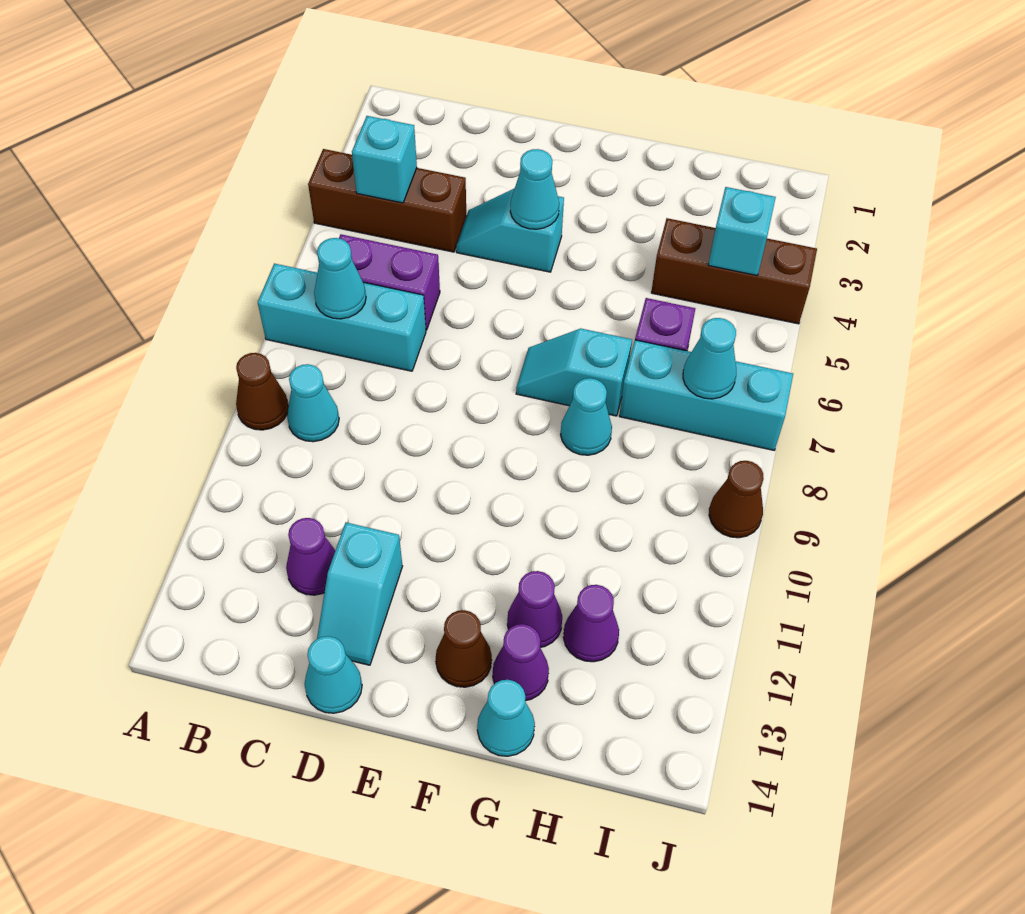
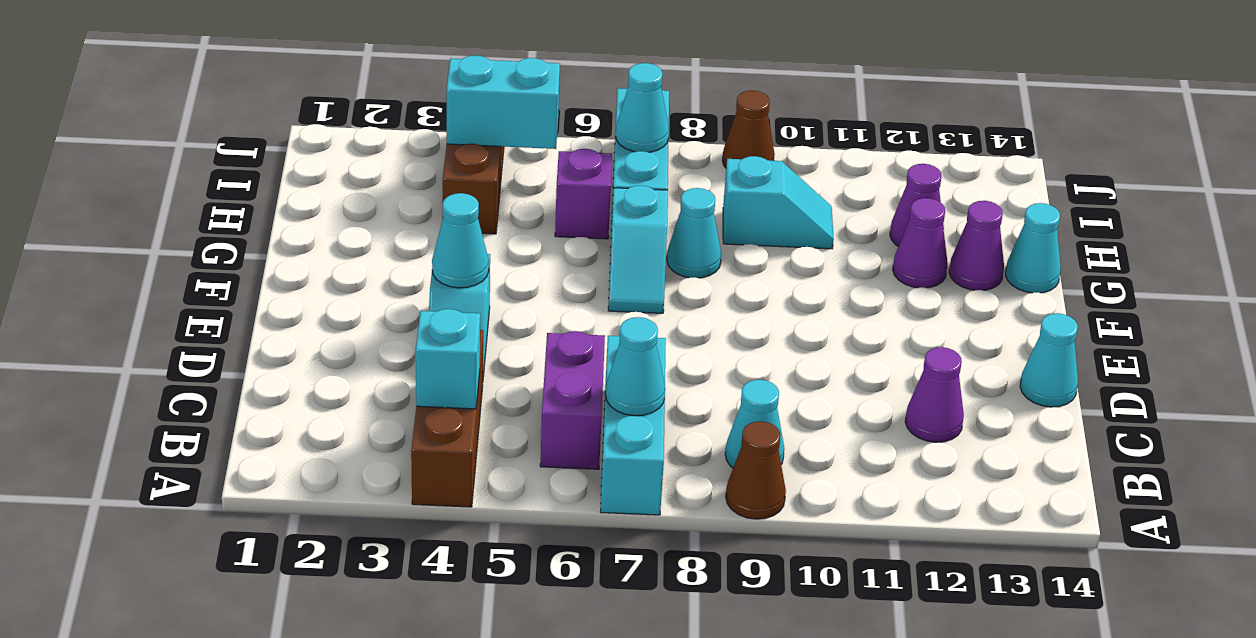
cyan slope D12:D13 level 1 top 12 -> cyan slope H9:H10 level 1 top 9
brown cone F13 level 1 -> none
cyan brick I4 level 2 -> cyan brick I4:I5 level 2

